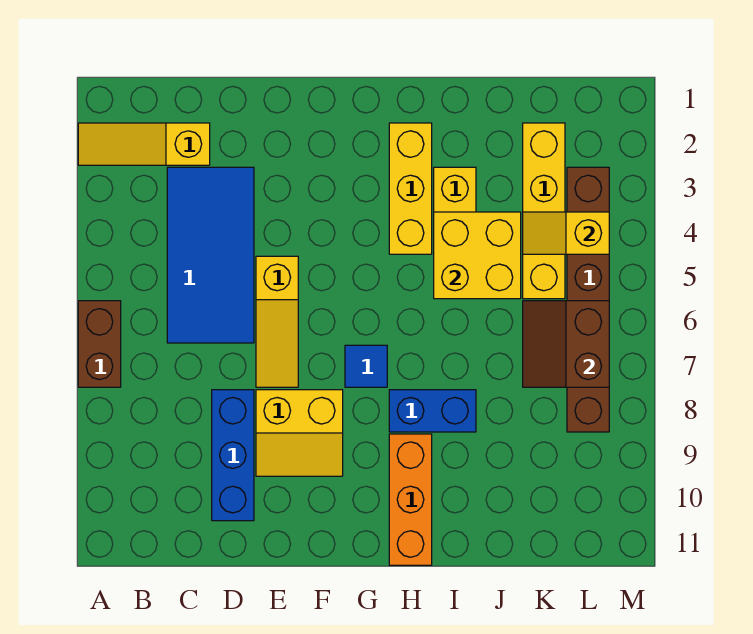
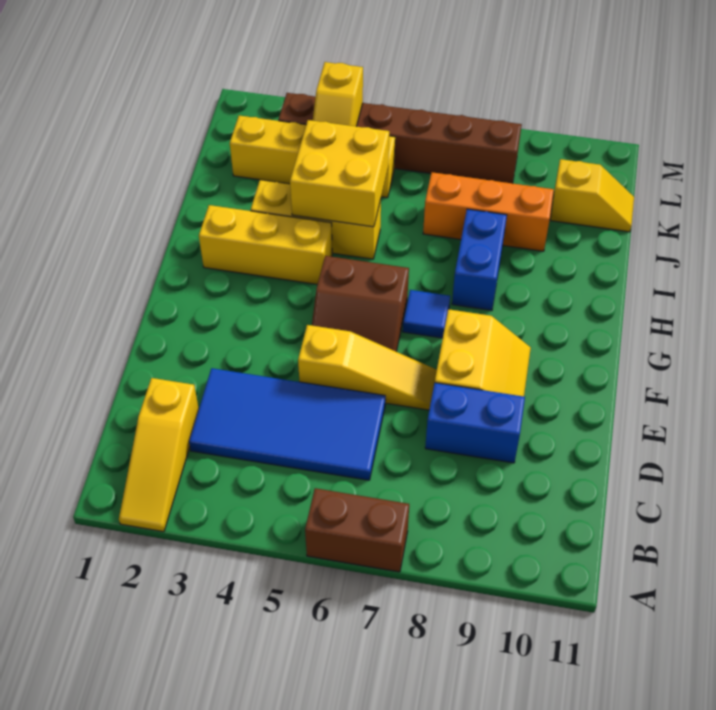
blue brick D8:D10 level 1 -> blue brick D8:D9 level 1
orange brick H9:H11 level 1 -> orange brick J7:J9 level 1
brown slope K6:L7 level 2 top L -> brown slope F5:G6 level 1 top G
none -> yellow slope K10:K11 level 1 top 10

